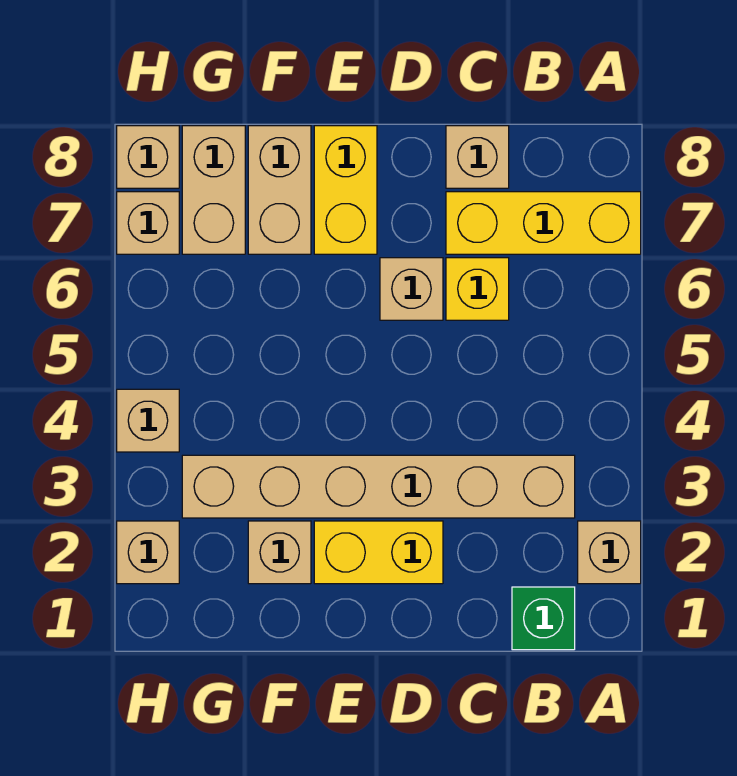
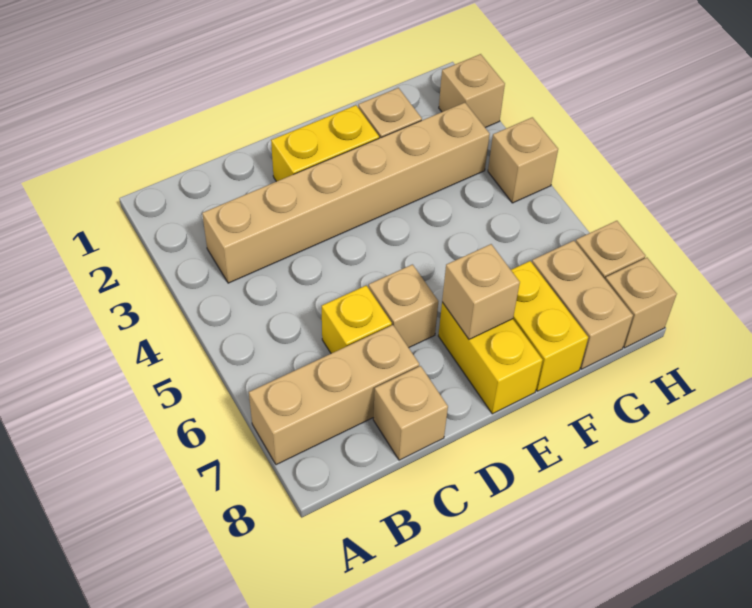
tan brick A2 level 1 -> tan brick E7 level 2
yellow brick A7:C7 level 1 -> tan brick A7:C7 level 1
green brick B1 level 1 -> none
tan brick F7:F8 level 1 -> yellow brick F7:F8 level 1

